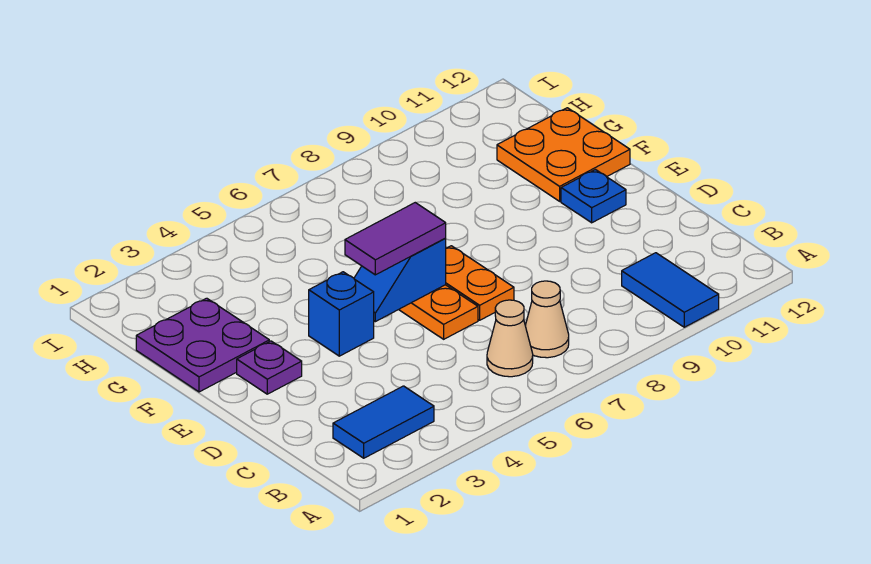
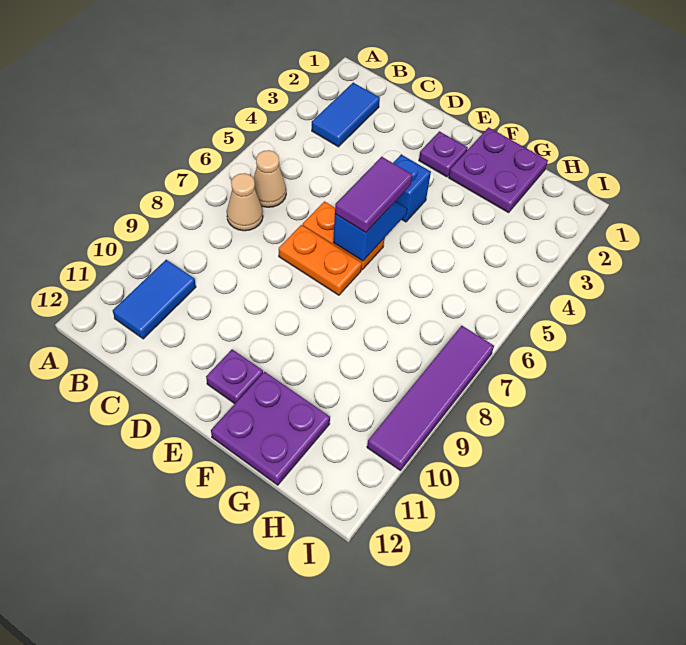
blue tile A10:B10 level 1 -> blue tile B10:B11 level 1
blue plate E11 level 1 -> purple plate E11 level 1
orange plate F11:G12 level 1 -> purple plate F11:G12 level 1
none -> purple tile I7:I10 level 1

